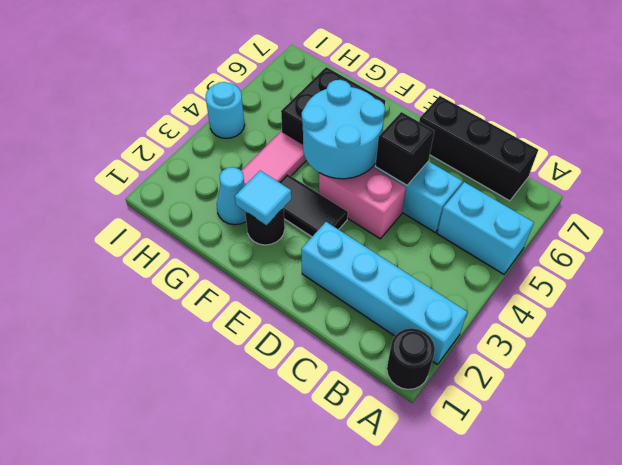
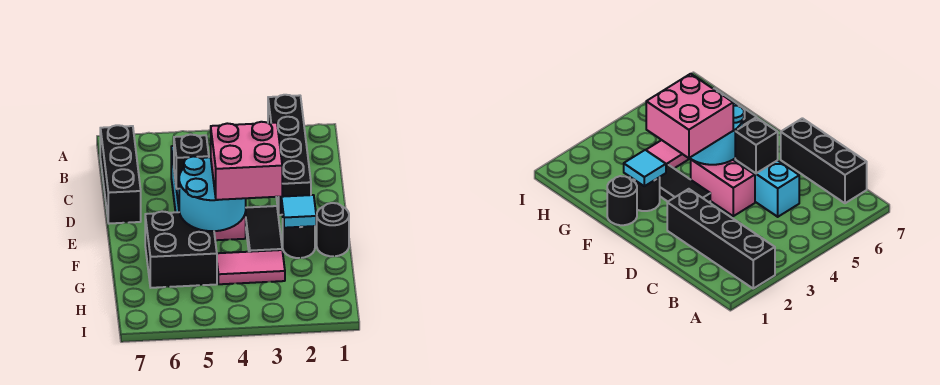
black round brick A1 level 1 -> black round brick F1 level 1
cyan brick A2:D2 level 1 -> black brick A2:D2 level 1
cyan brick A5:B5 level 1 -> none
none -> pink brick E3:F4 level 3
cyan cone G2 level 1 -> none
cyan round brick I4 level 1 -> none

